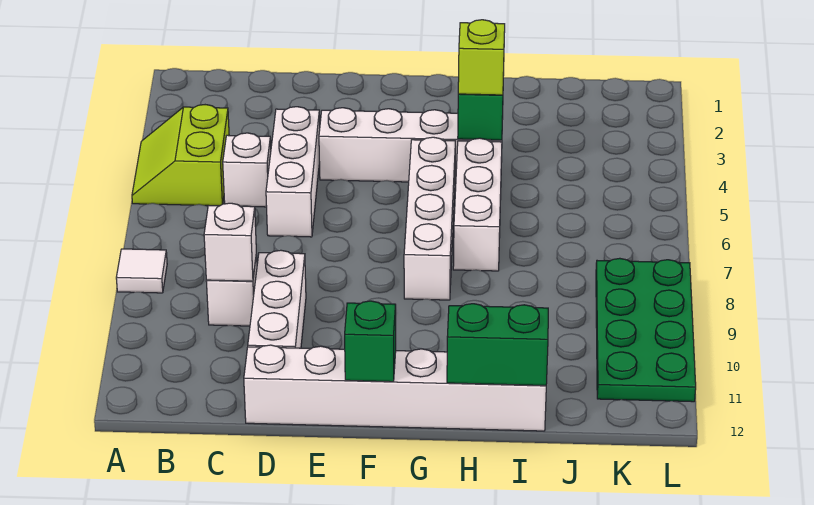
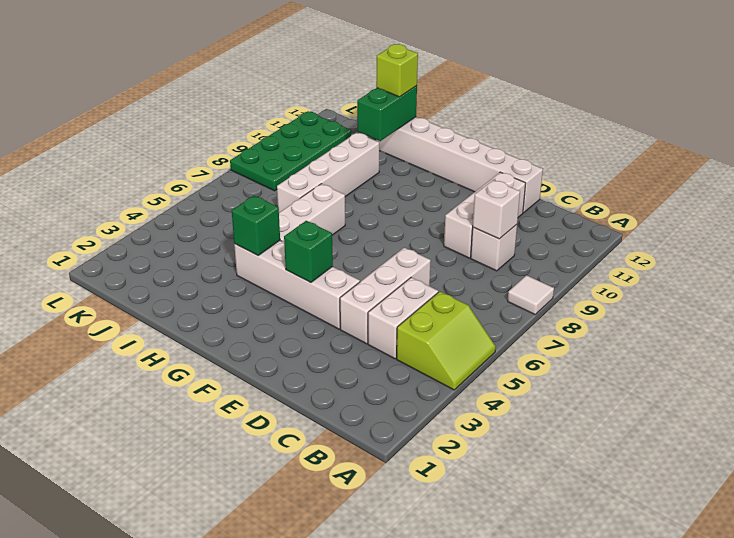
white brick C5 level 1 -> white brick C4:C5 level 1
green brick F12 level 2 -> green brick F4 level 2
white brick G5:G8 level 1 -> white brick I7:I10 level 1
lime brick H4 level 3 -> lime brick I12 level 3
green brick H12:I12 level 2 -> green brick I11:I12 level 2

